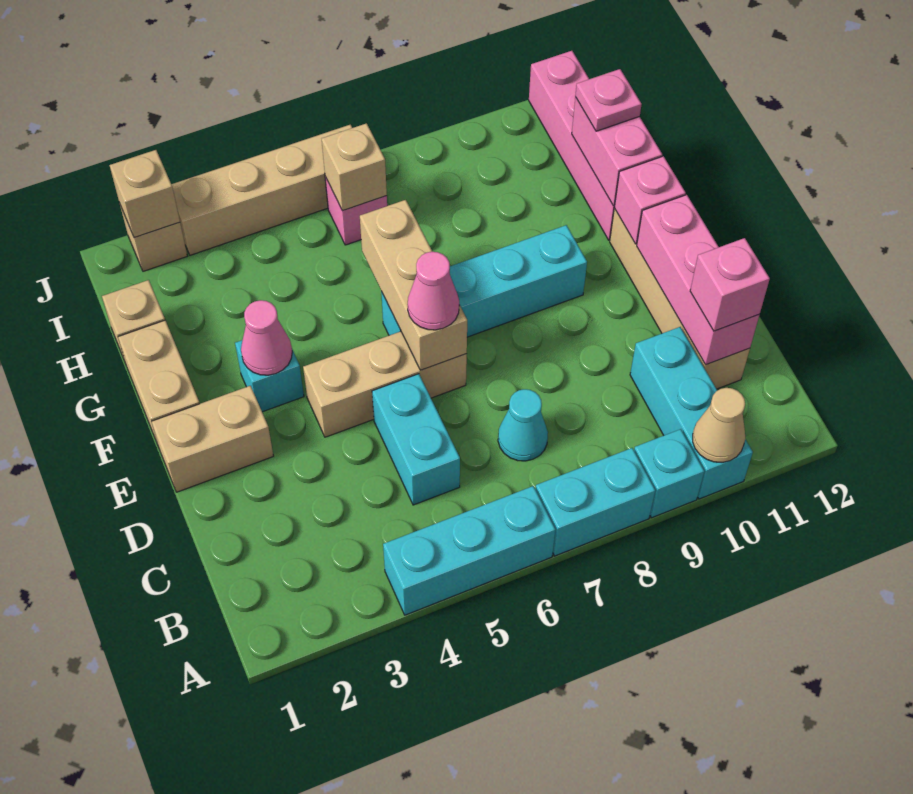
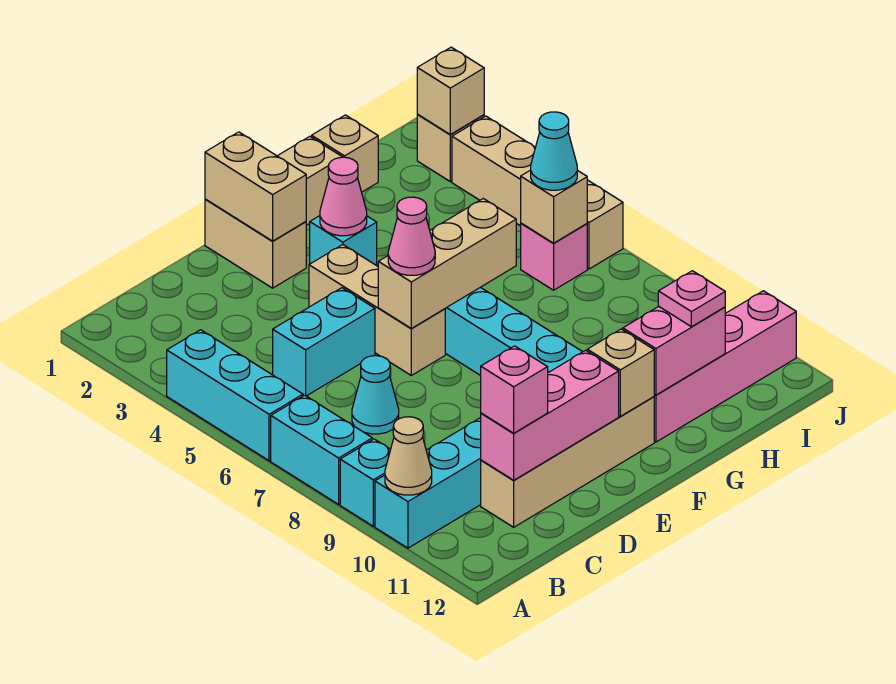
none -> tan brick E1:E2 level 2
pink brick F11 level 2 -> tan brick F11 level 2
none -> cyan cone I6 level 3

